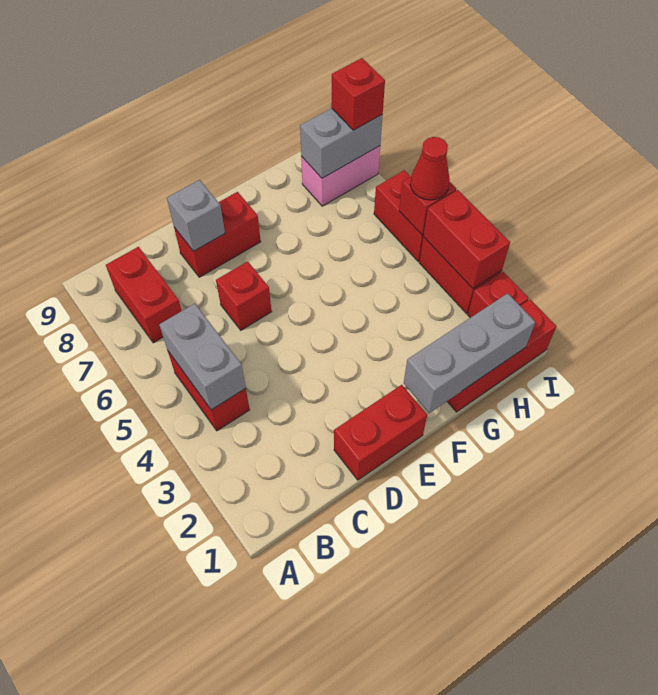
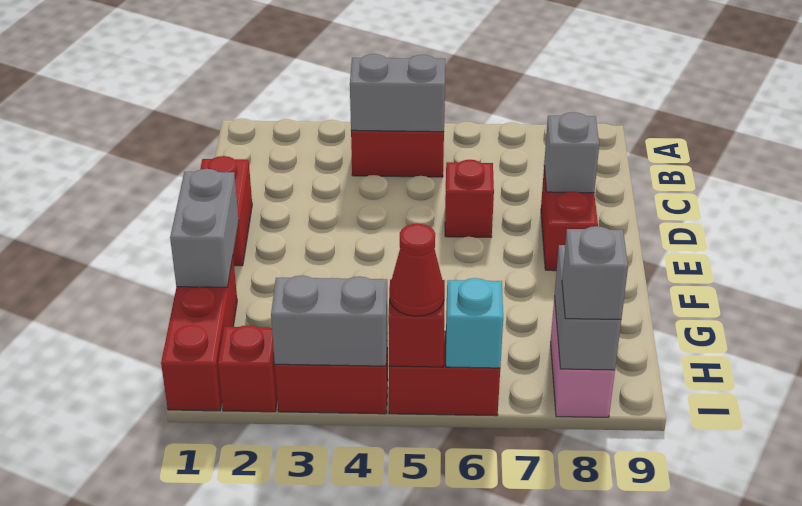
red brick B7:B8 level 1 -> none
grey brick F1:H1 level 2 -> grey brick F1:G1 level 2
red brick I3:I4 level 2 -> grey brick I3:I4 level 2
none -> cyan brick I6 level 2
red brick I8 level 3 -> grey brick I8 level 3

